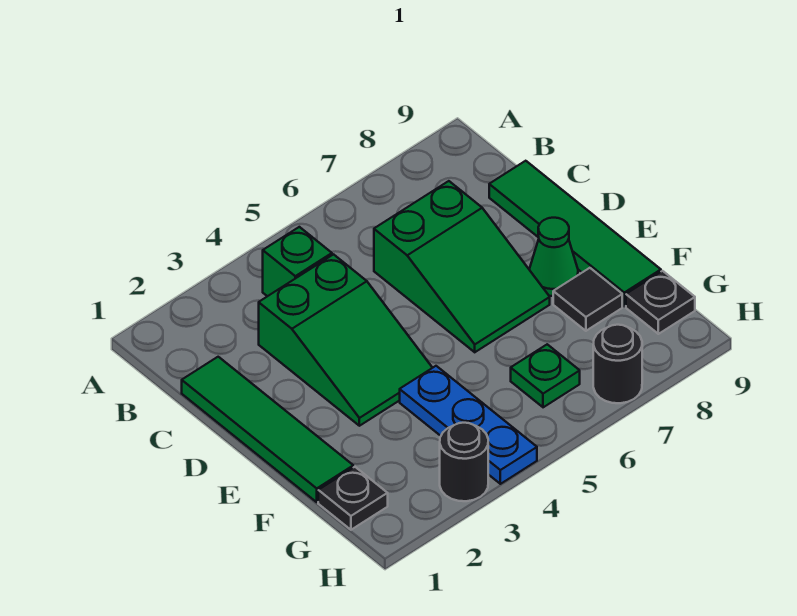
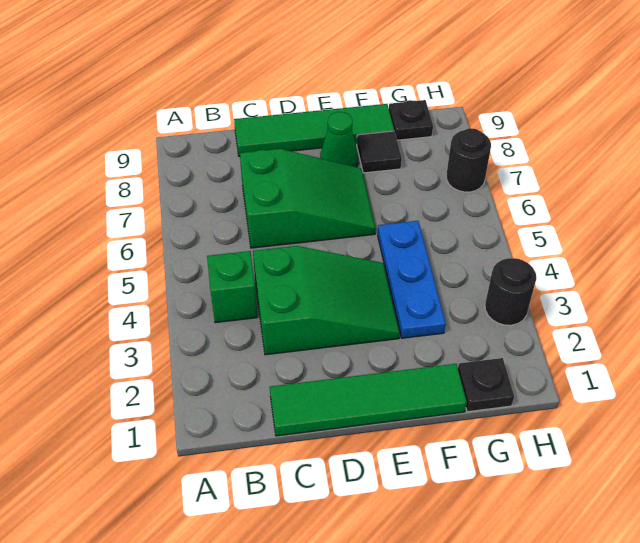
blue plate F4:H4 level 1 -> blue plate F3:F5 level 1
green plate G6 level 1 -> none

